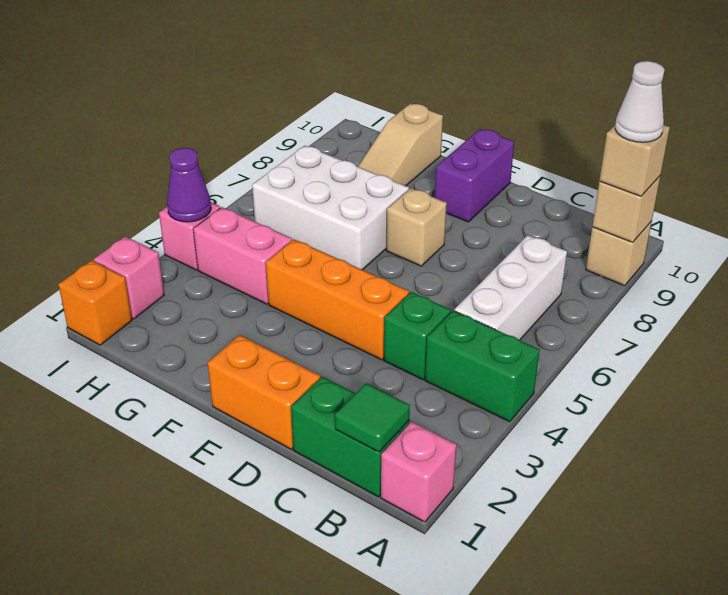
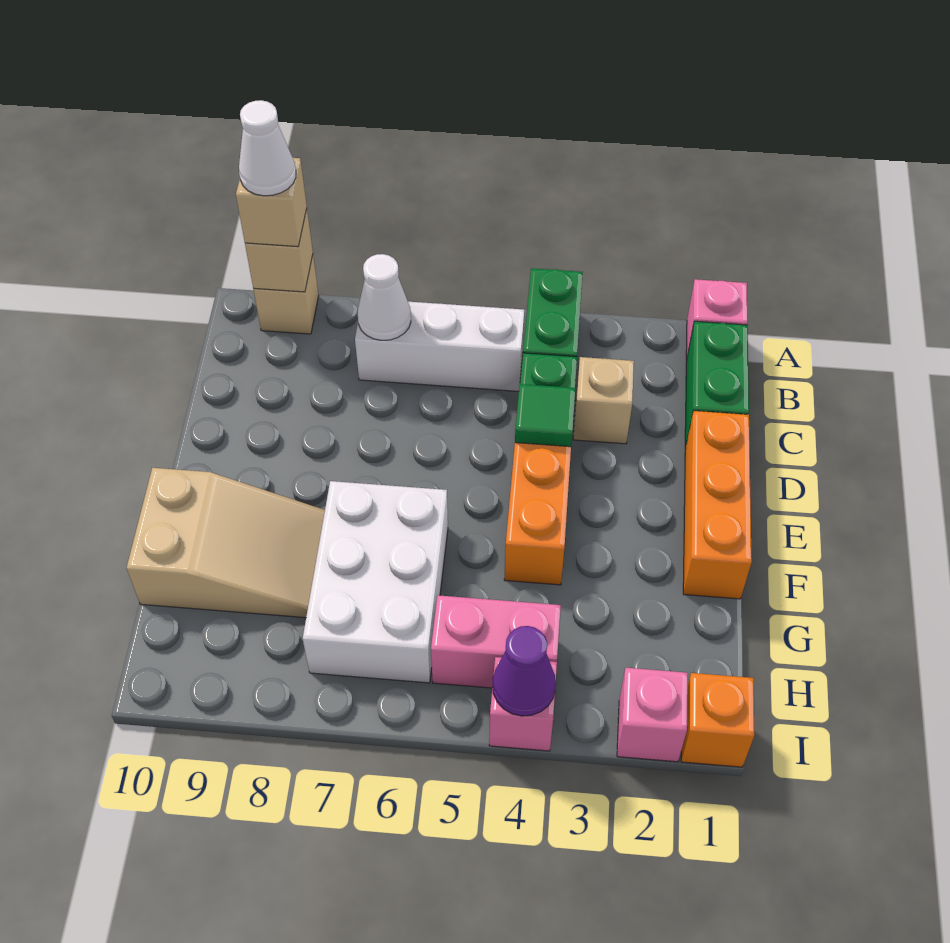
green tile B1 level 2 -> green tile D4 level 2
none -> white cone B7 level 2
orange brick D1:E1 level 1 -> orange brick D1:F1 level 1
tan brick E7 level 1 -> tan brick C3 level 1
purple brick E9:E10 level 1 -> none
pink brick G4:H4 level 1 -> pink brick H4:H5 level 1
tan slope G8:G10 level 1 top 10 -> tan slope F8:G10 level 1 top 10

